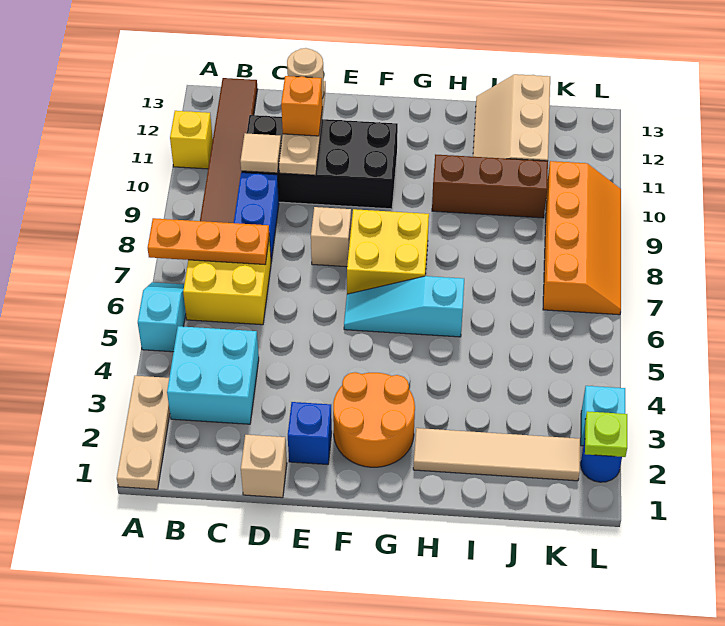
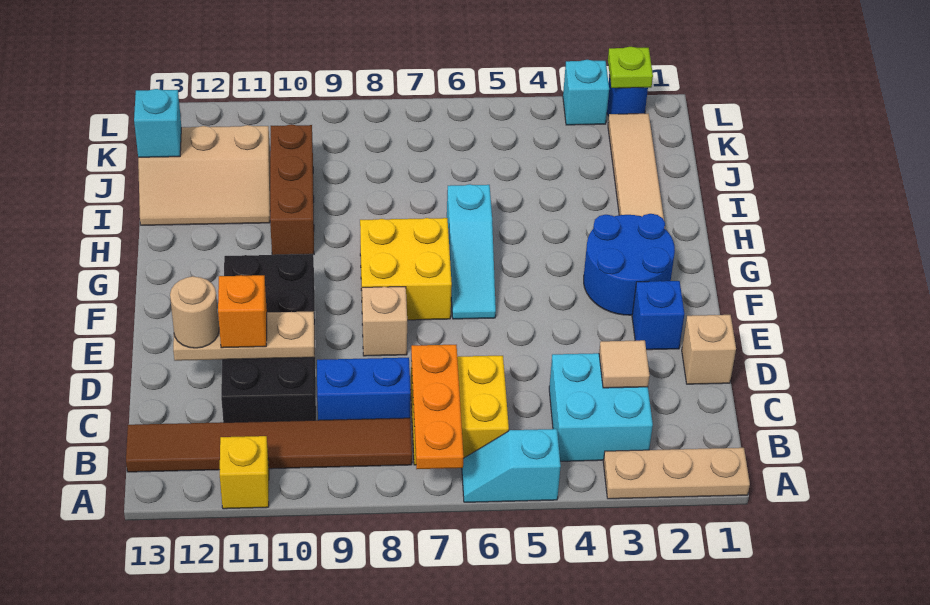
tan tile C10 level 2 -> tan tile C3 level 2
orange round brick F2:G3 level 1 -> blue round brick F2:G3 level 1
none -> cyan brick J13 level 2
orange slope K7:L10 level 1 top K -> none

